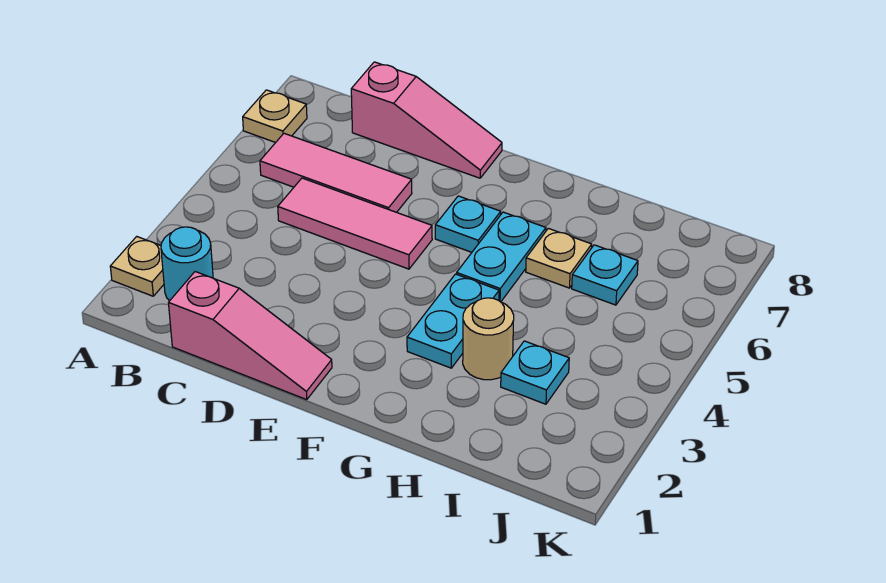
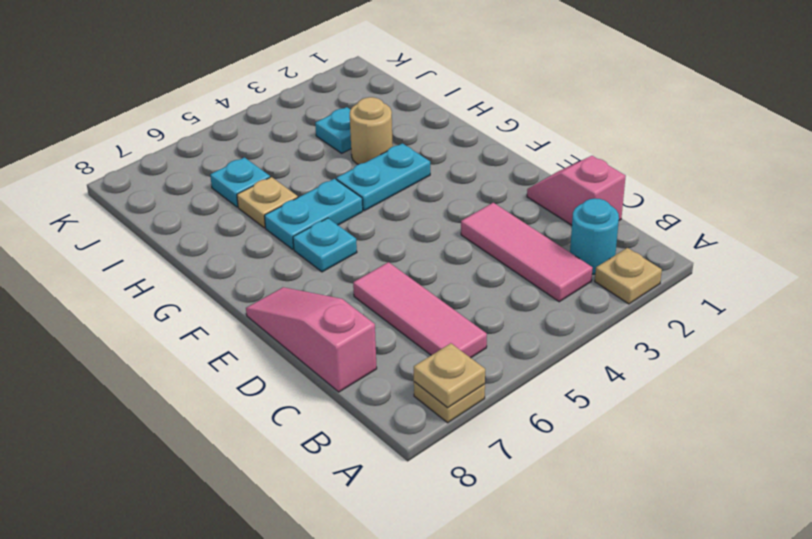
none -> tan plate A7 level 2
pink slope C1:E1 level 1 top C -> pink slope C1:D1 level 1 top C
pink tile C5:E5 level 1 -> pink tile B3:D3 level 1

